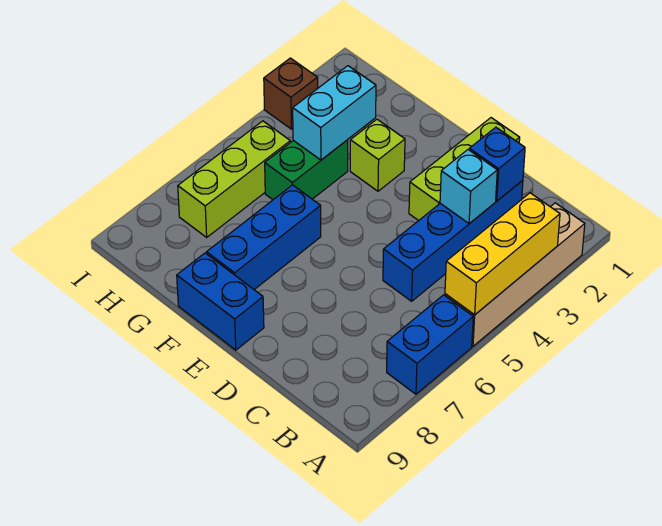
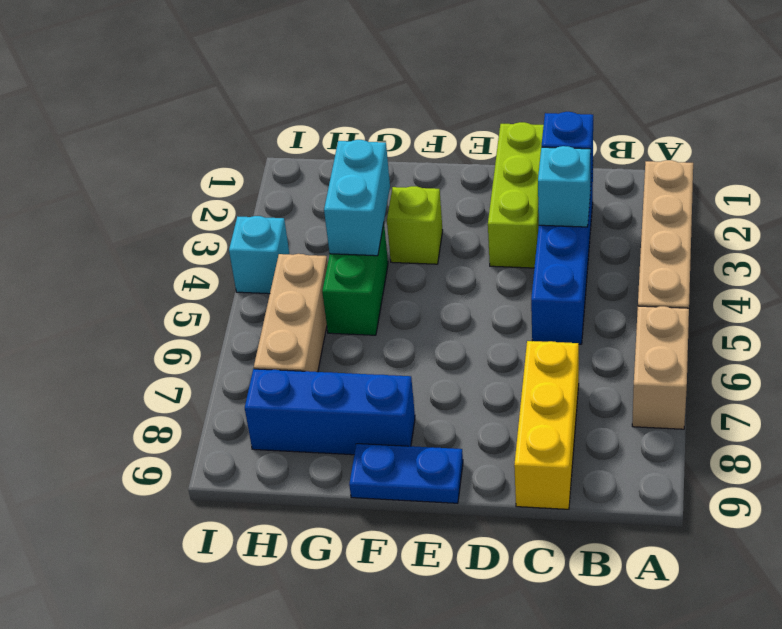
yellow brick A3:A5 level 2 -> yellow brick C7:C9 level 1
blue brick A6:A7 level 1 -> tan brick A6:A7 level 1
blue brick E9:F9 level 1 -> blue plate E9:F9 level 1
blue brick F6:F8 level 1 -> blue brick F8:H8 level 1
lime brick H5:H7 level 1 -> tan brick H5:H7 level 1
brown brick I3 level 1 -> none
none -> cyan brick I4 level 1

